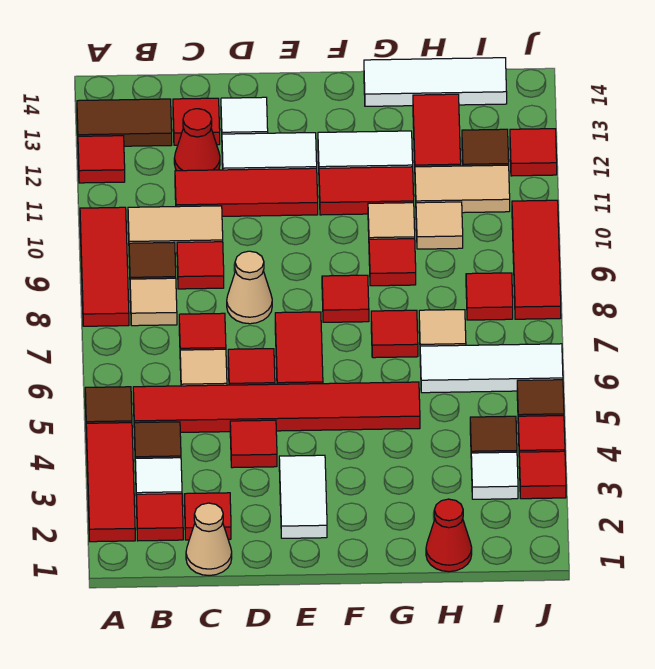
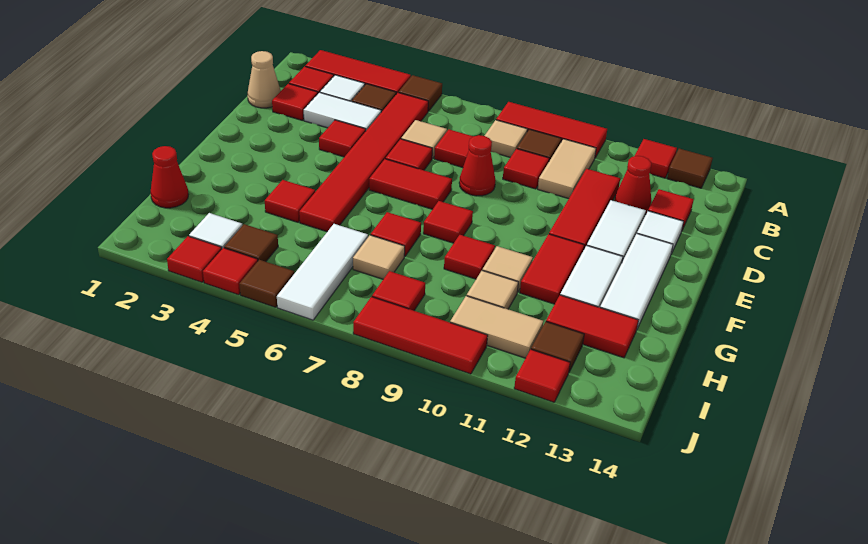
brown tile A13:B13 level 1 -> brown tile A13 level 1
tan cone D8 level 1 -> red cone D8 level 1
white tile E2:E3 level 1 -> white tile C3:C4 level 1
none -> red tile G4 level 1
white tile G14:I14 level 1 -> white tile E13:G13 level 1
tan tile H11:I11 level 1 -> tan tile I10:I11 level 1

